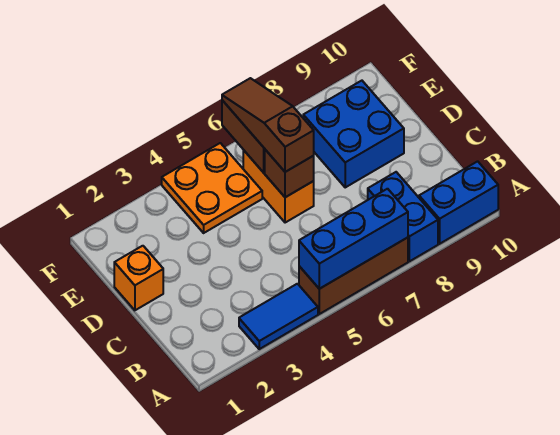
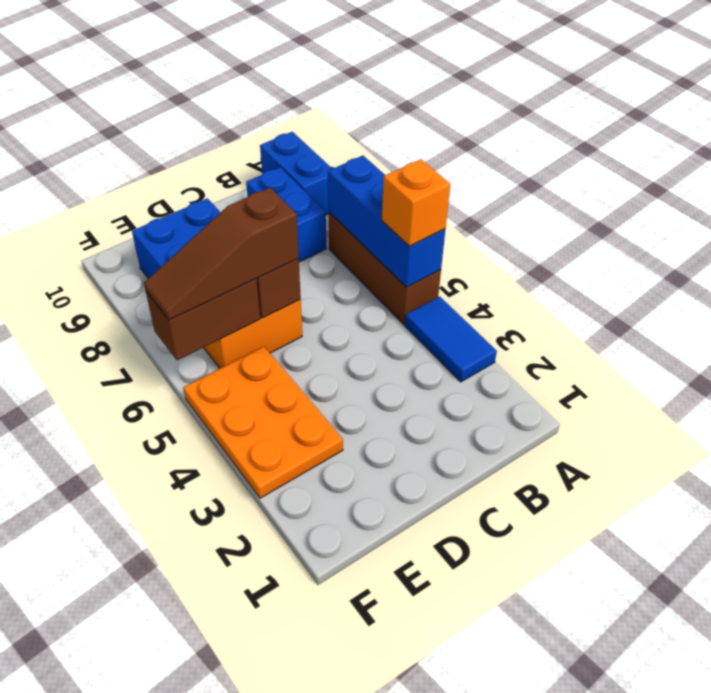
blue brick A8:B8 level 1 -> blue brick B8:B9 level 1
orange brick D1 level 1 -> orange brick A5 level 3
orange plate E4:F5 level 1 -> orange plate E3:F5 level 1

